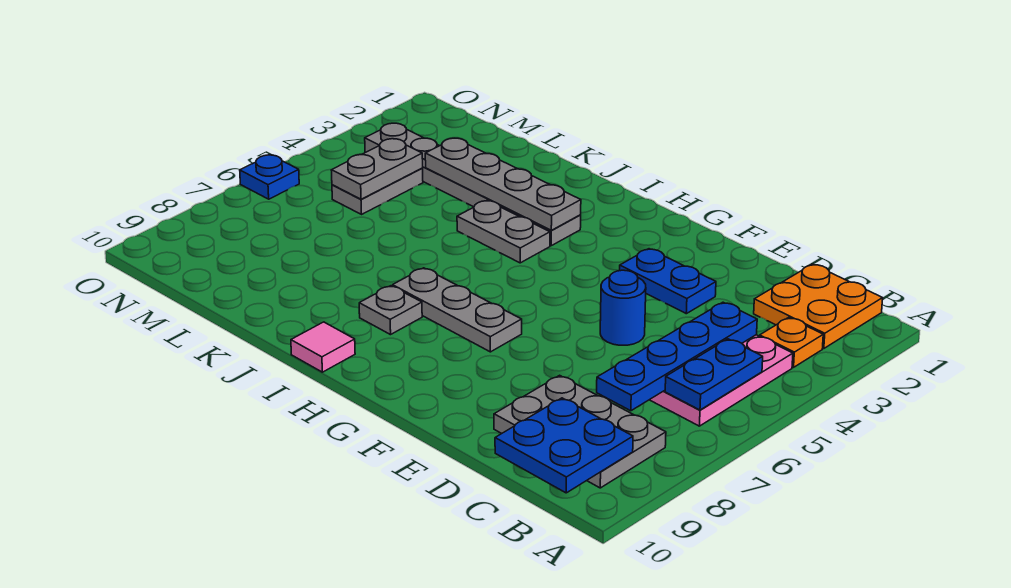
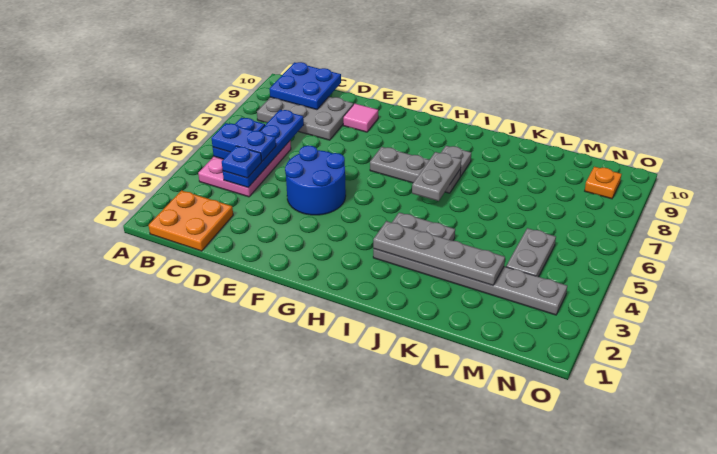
orange plate B3 level 1 -> orange plate N9 level 1
blue plate E3:F3 level 1 -> blue plate B5:C5 level 3
blue round brick E5 level 1 -> blue round brick E4:F5 level 1
pink tile I10 level 1 -> pink tile E9 level 1
grey plate M4:M5 level 2 -> grey plate I6:I7 level 2
blue plate O6 level 1 -> blue plate C4 level 3

